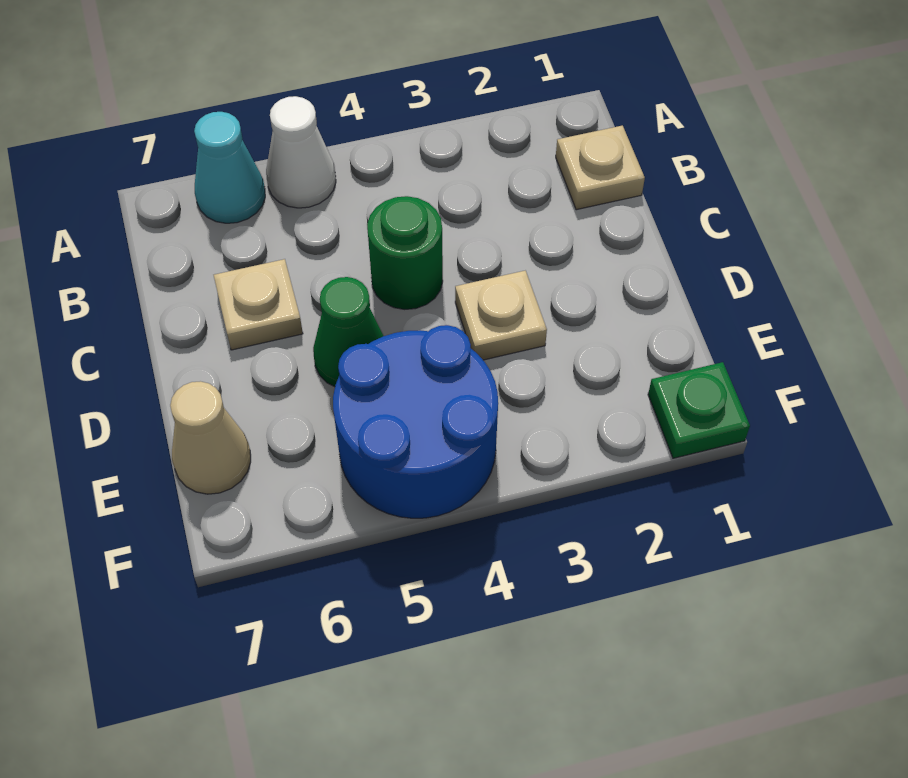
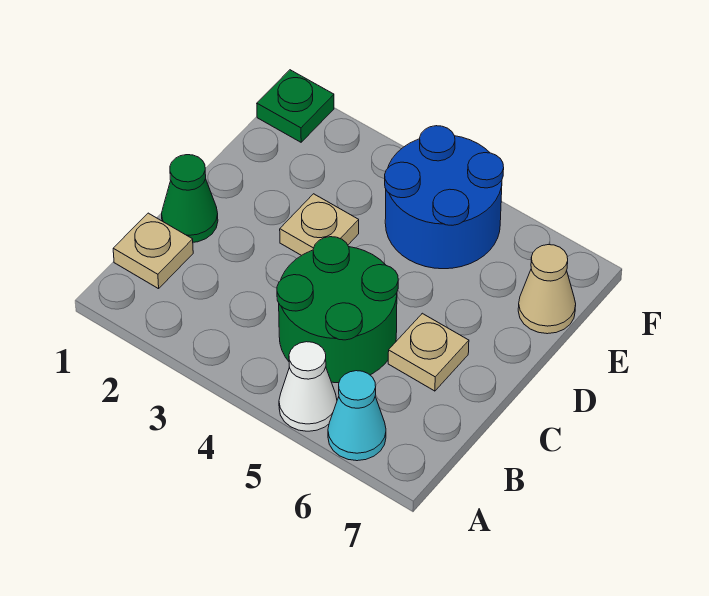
green round brick C4 level 1 -> green round brick B4:C5 level 1
green cone D5 level 1 -> green cone C1 level 1

